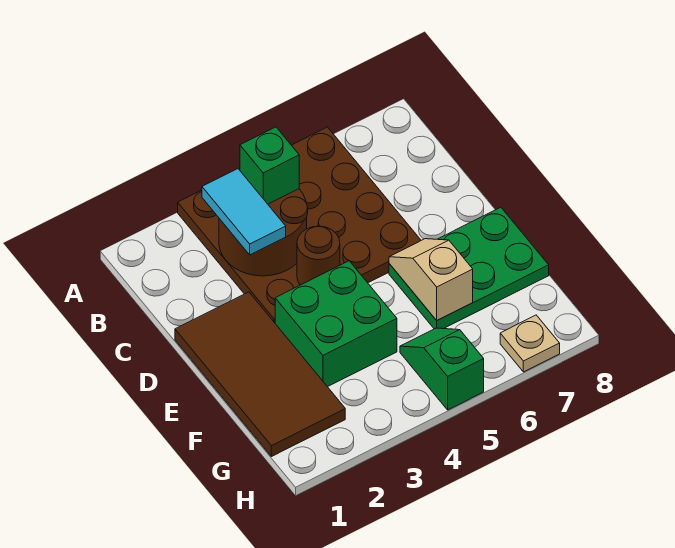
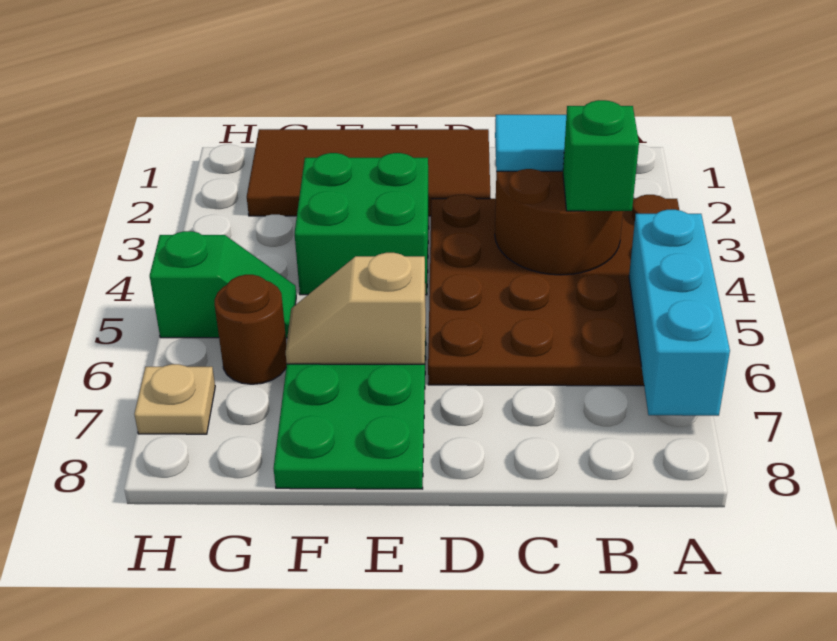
none -> cyan brick A5:A7 level 2
brown round brick D4 level 2 -> brown round brick G6 level 1
tan slope E6:F6 level 2 top F -> tan slope E6:F6 level 2 top E

